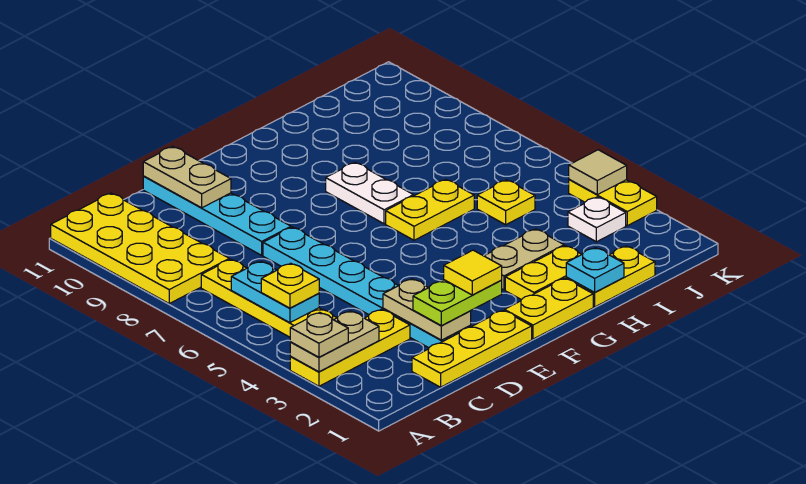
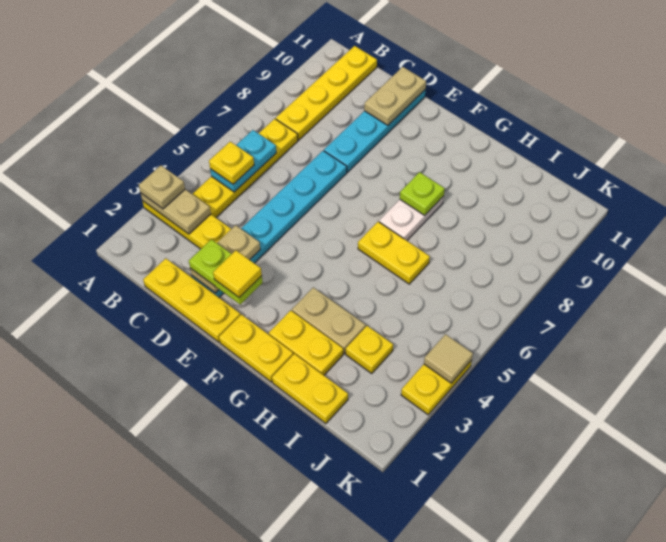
yellow plate A8:B11 level 1 -> yellow plate B8:B11 level 1
none -> lime plate G8 level 2
cyan plate H1 level 2 -> none
yellow plate I5 level 1 -> yellow plate I3 level 1
white plate J3 level 1 -> none

